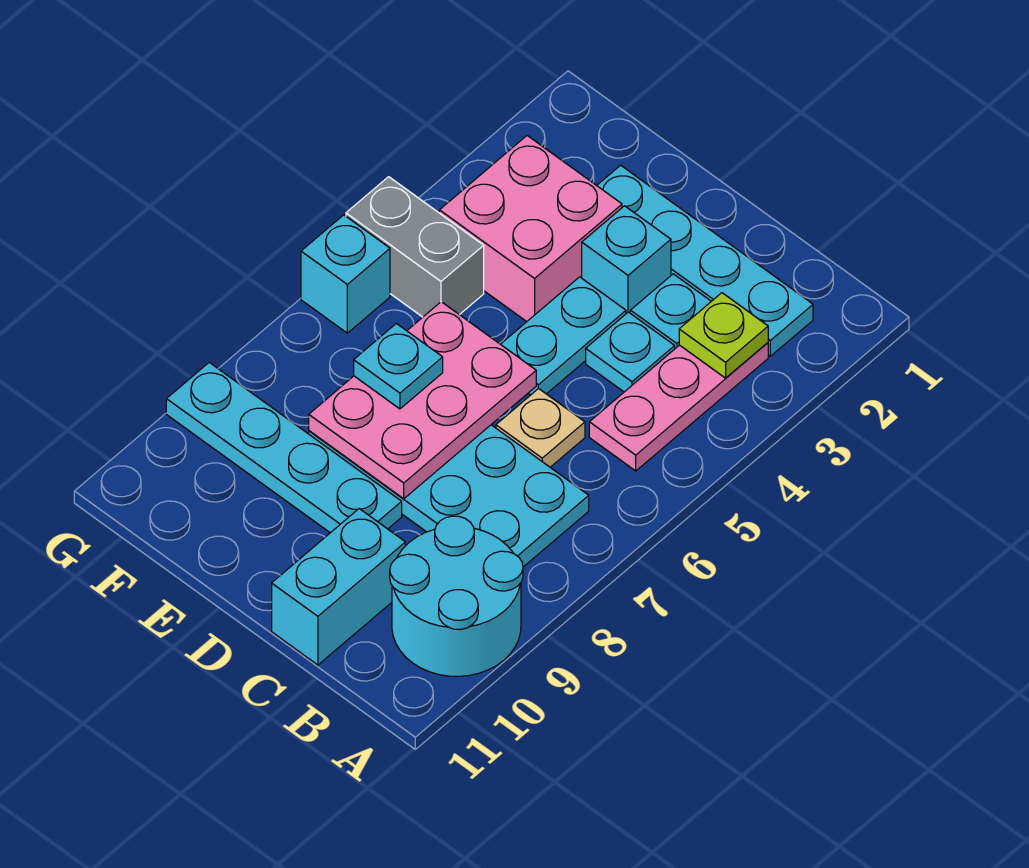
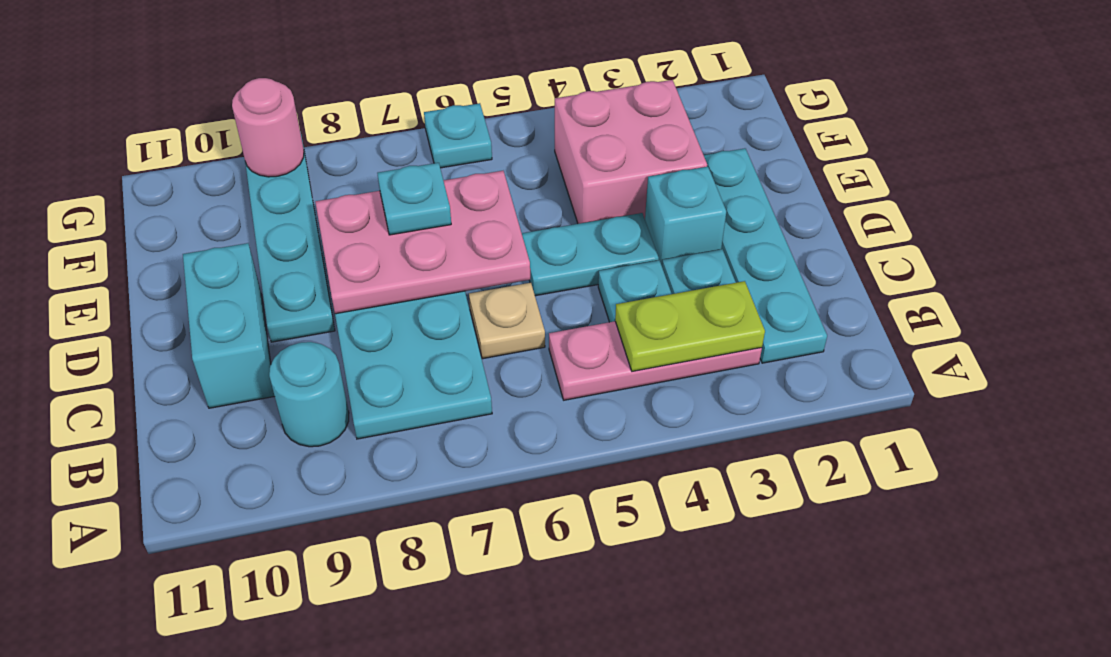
cyan round brick A9:B10 level 1 -> cyan round brick B9 level 1
lime plate B3 level 2 -> lime plate B3:B4 level 2
cyan brick C10:C11 level 1 -> cyan brick C10:D10 level 1
grey brick F5:G5 level 1 -> none
cyan brick G6 level 1 -> cyan plate G6 level 1
none -> pink round brick G9 level 2

